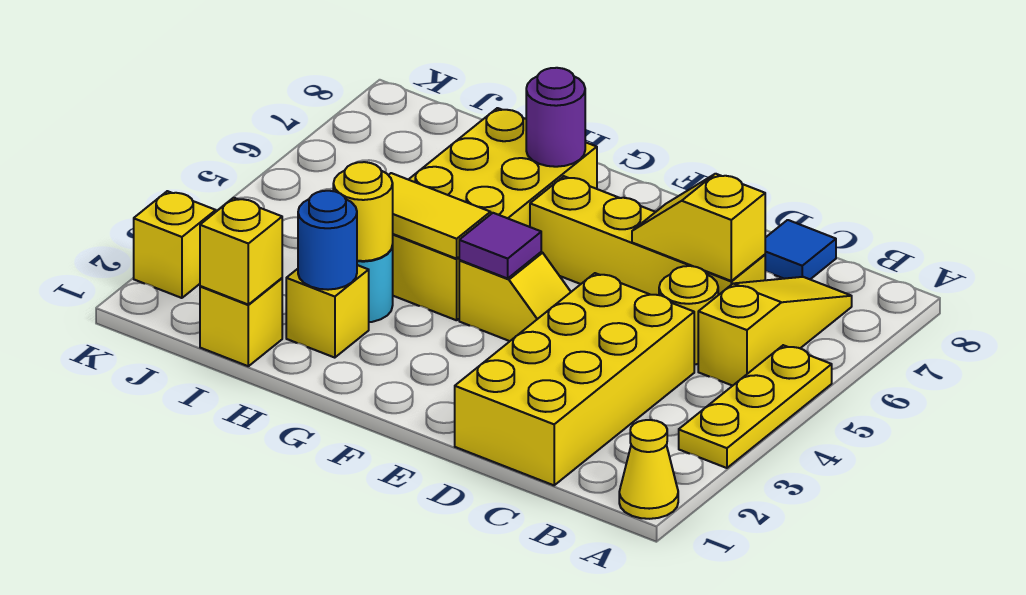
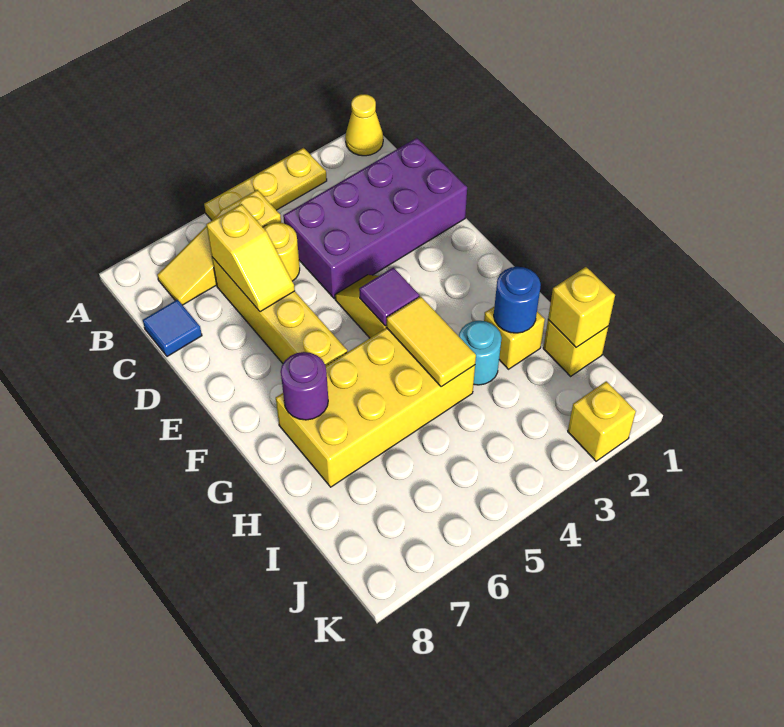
yellow brick C1:D4 level 1 -> purple brick C1:D4 level 1
yellow round brick H3 level 2 -> none

